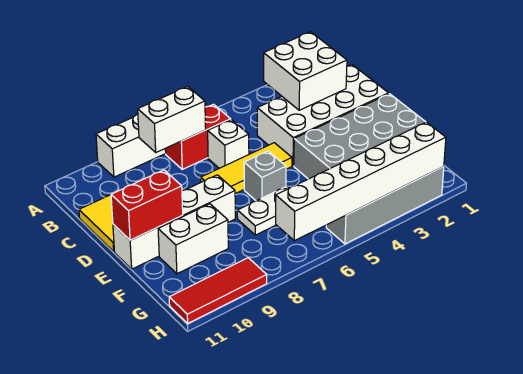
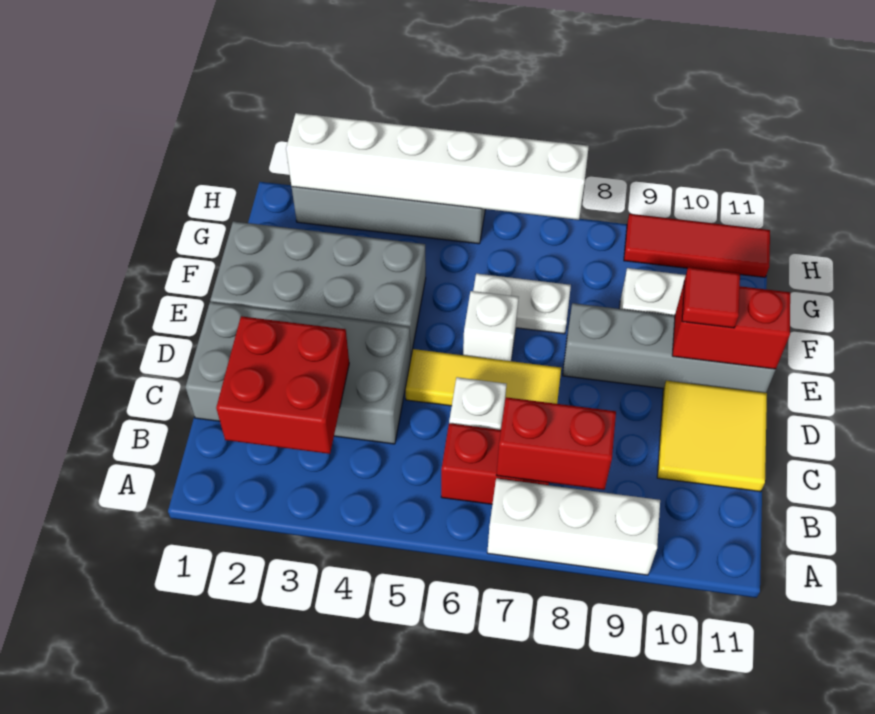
white brick B2:C3 level 2 -> red brick B2:C3 level 2
white brick B7:B8 level 2 -> red brick B7:B8 level 2
white brick C1:D4 level 1 -> grey brick C1:D4 level 1
grey brick E6 level 1 -> white brick E6 level 1
white brick E8:E11 level 1 -> grey brick E8:E11 level 1
none -> red tile E10 level 3

